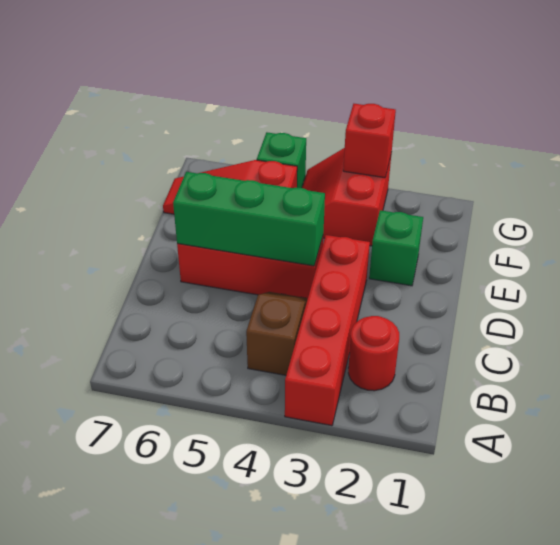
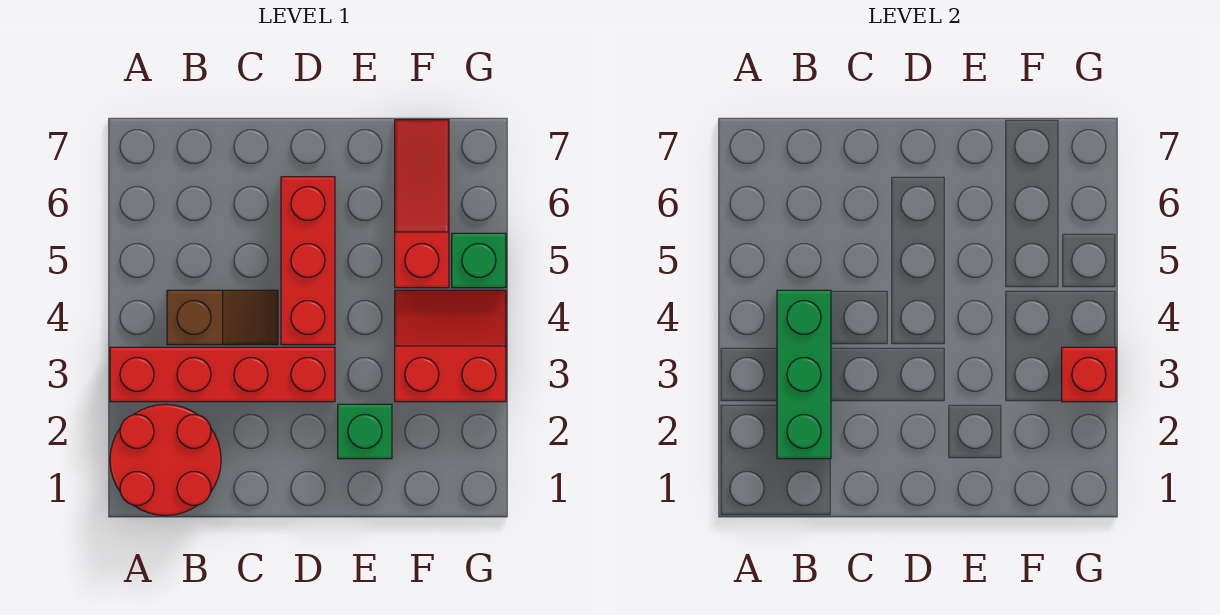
red round brick B2 level 1 -> red round brick A1:B2 level 1
green brick D4:D6 level 2 -> green brick B2:B4 level 2

